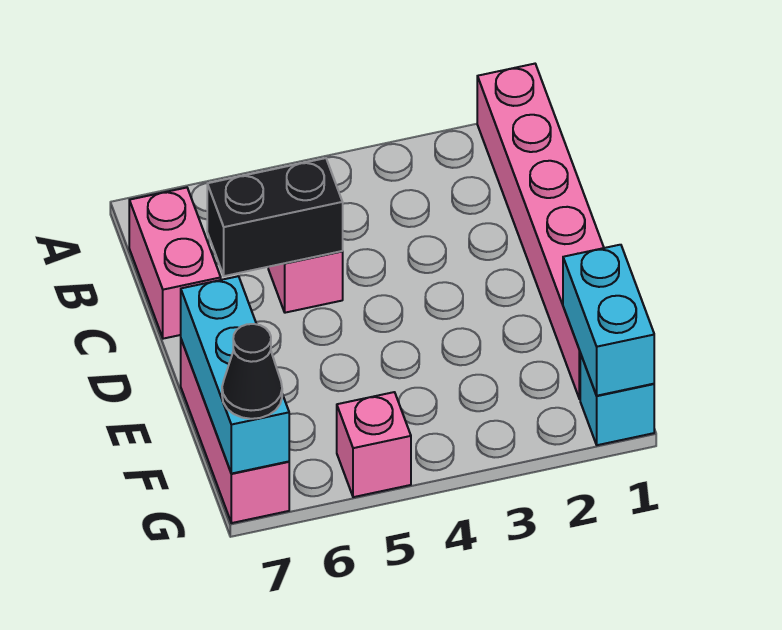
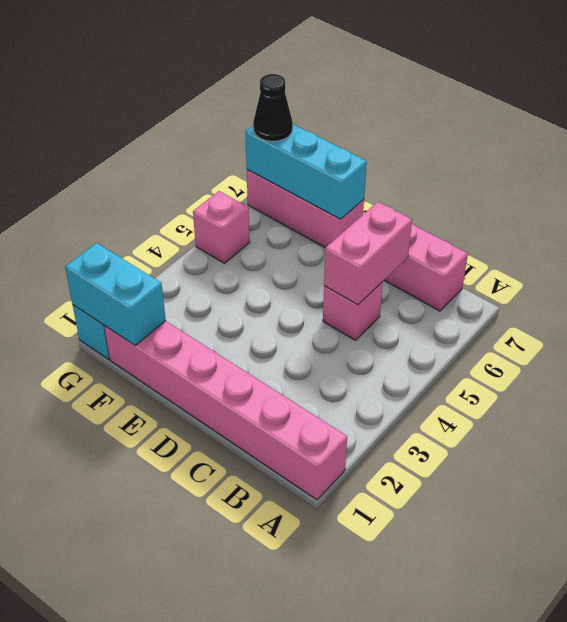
black brick C5:C6 level 2 -> pink brick C5:C6 level 2

